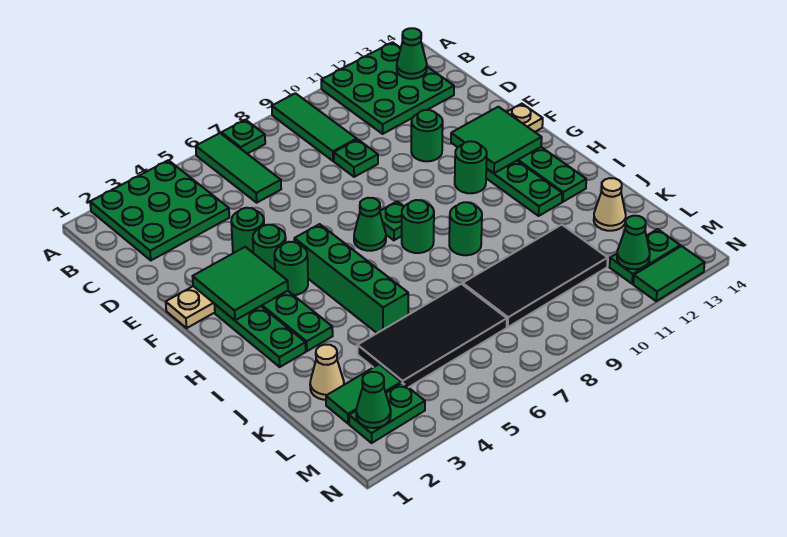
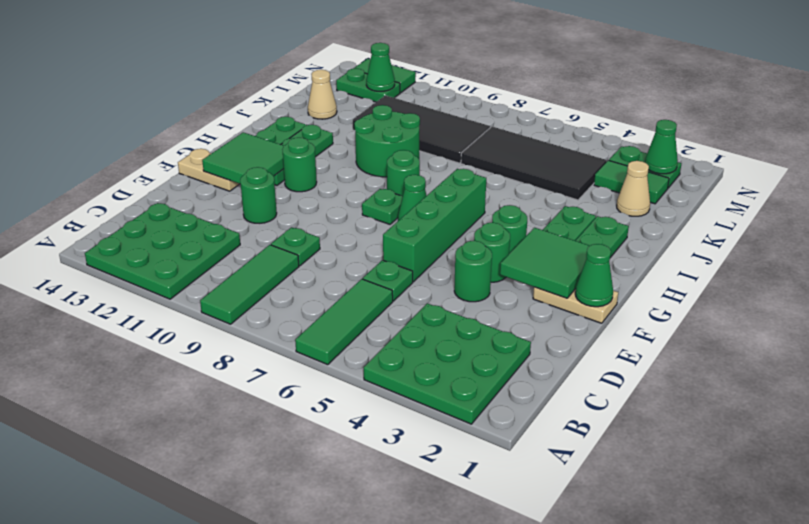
green plate A7 level 1 -> green plate D6 level 1
green cone B13 level 2 -> green cone F1 level 2
green brick G5:J5 level 1 -> green brick E6:H6 level 1
green round brick I9 level 1 -> green round brick I9:J10 level 1

